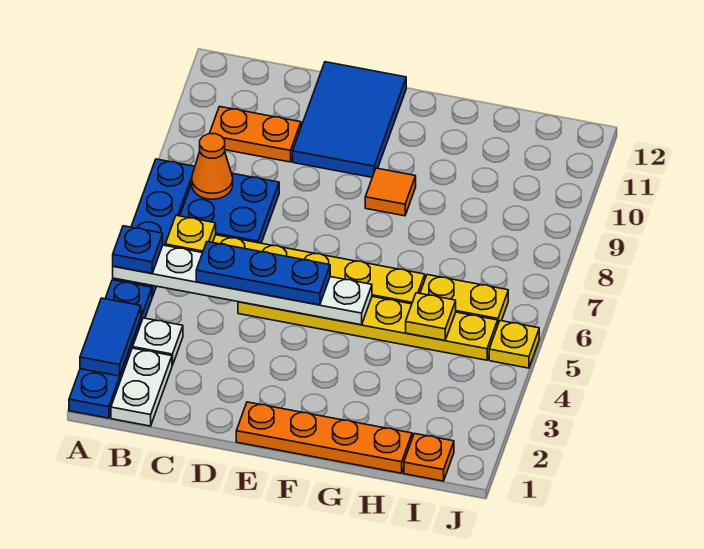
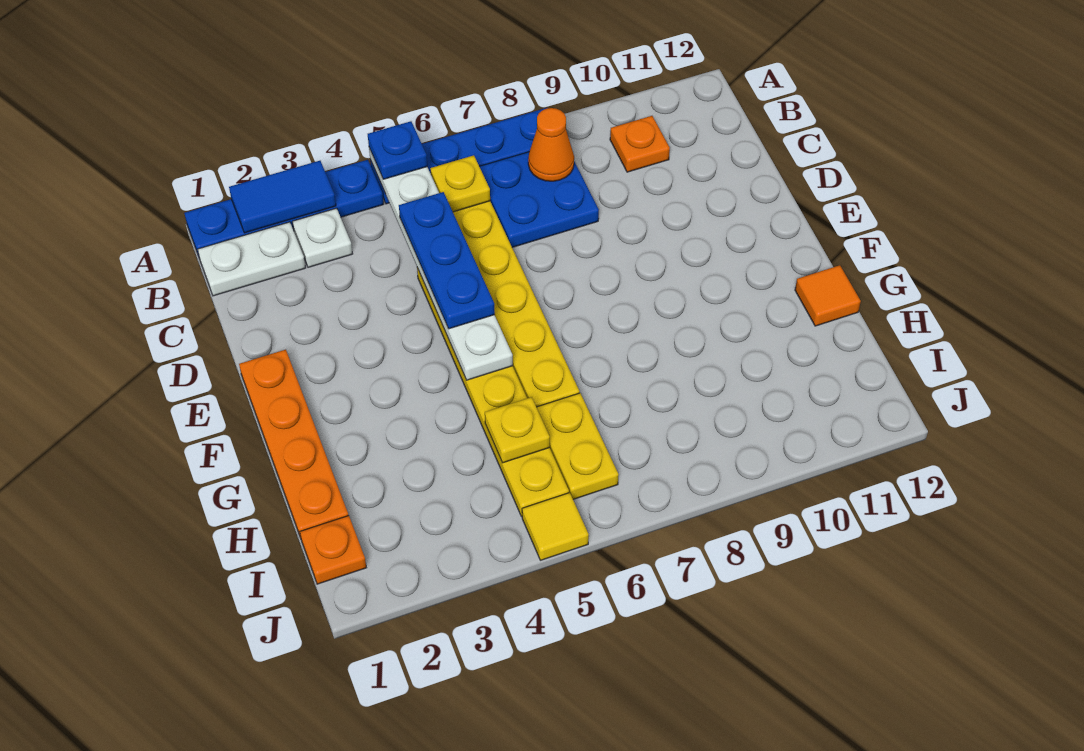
orange plate B10:C10 level 1 -> orange plate B10 level 1
blue tile D10:E12 level 1 -> none
orange tile F9 level 1 -> orange tile G12 level 1
yellow plate J5 level 1 -> yellow tile J5 level 1

